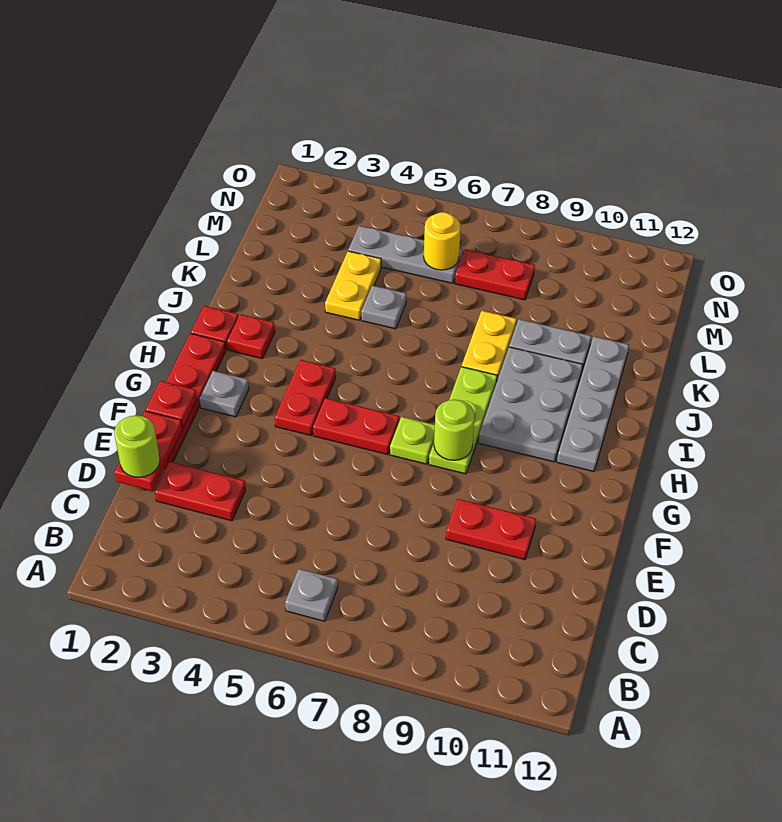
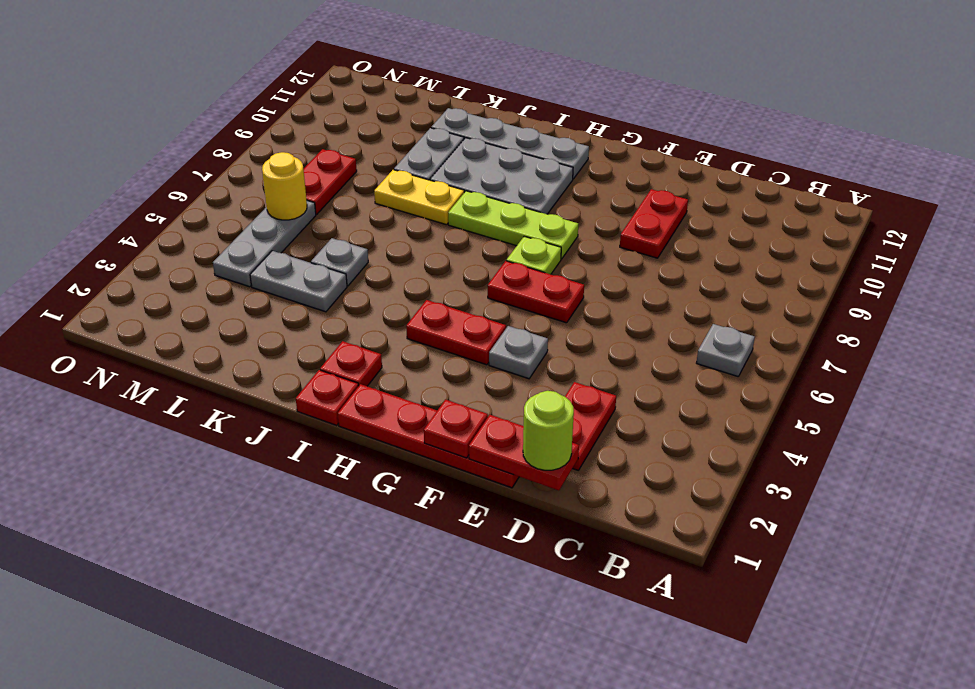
grey plate G2 level 1 -> grey plate F4 level 1
red plate G5:G6 level 1 -> red plate F6:G6 level 1
lime round brick G8 level 2 -> none
yellow plate K4:L4 level 1 -> grey plate K4:L4 level 1

